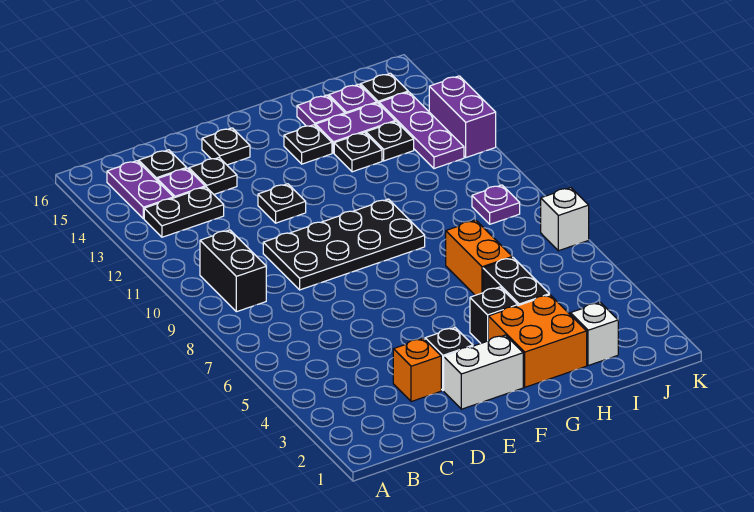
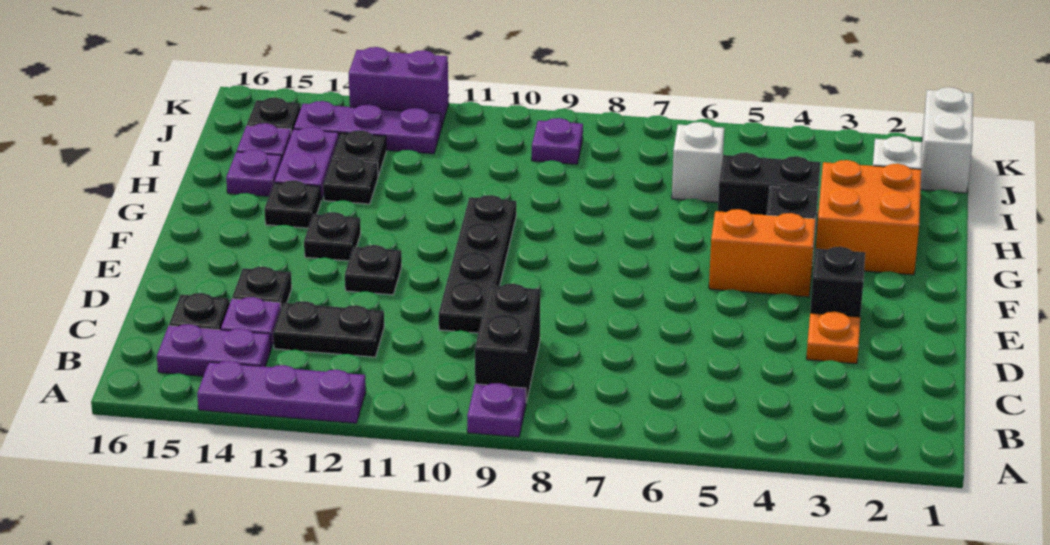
none -> purple plate A9 level 1
none -> purple plate A12:A14 level 1
black brick B9:B10 level 1 -> black brick B9:C9 level 1
black plate B13:C13 level 1 -> black plate C12:C13 level 1
orange brick D3 level 1 -> orange plate D3 level 1
black plate D9:G10 level 1 -> black plate D10:G10 level 1
white brick E2:F2 level 1 -> white brick J1:K1 level 1
black plate E15 level 1 -> black plate F13 level 1
orange brick H6:H7 level 1 -> orange brick F4:F5 level 1
white brick K7 level 1 -> white brick I6 level 1

